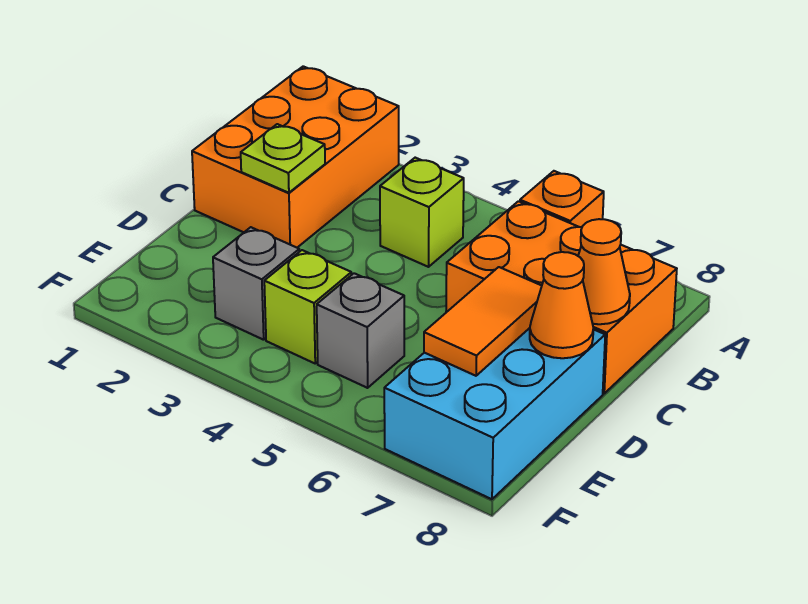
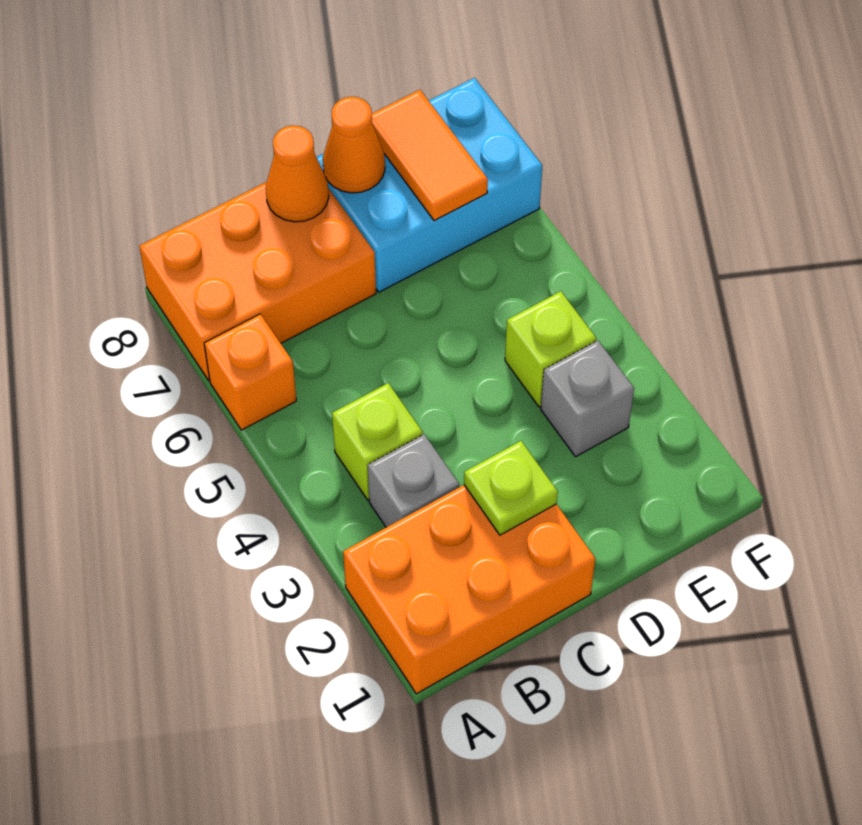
orange brick B6:C8 level 1 -> orange brick A7:C8 level 1
orange tile D7:E7 level 2 -> orange tile E7:E8 level 2
grey brick E5 level 1 -> grey brick B3 level 1

